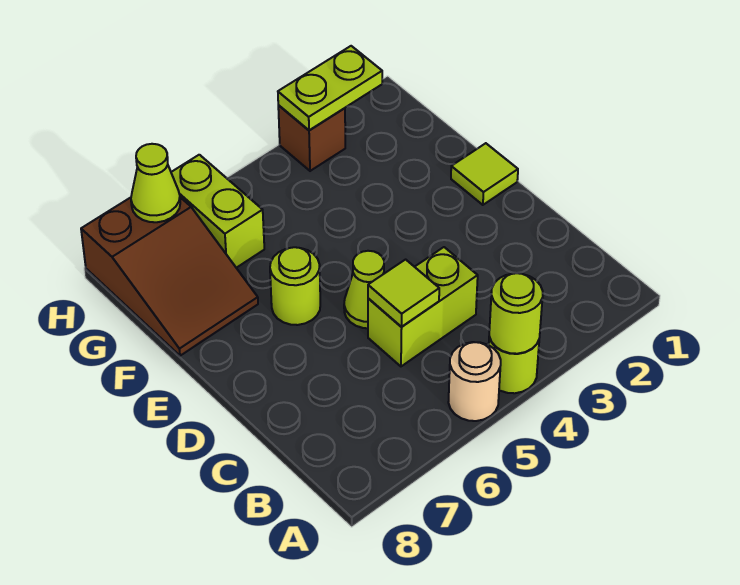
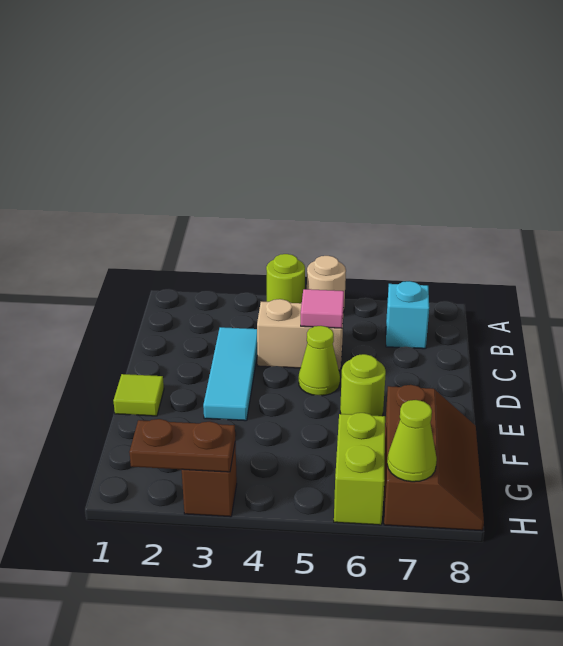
lime round brick A4 level 2 -> none
none -> cyan brick B7 level 1
none -> cyan tile C3:E3 level 1
lime brick C4:C5 level 1 -> tan brick C4:C5 level 1
lime tile C5 level 2 -> pink tile C5 level 2
brown slope F7:H8 level 1 top H -> brown slope F7:H8 level 1 top 7
lime plate H2:H3 level 2 -> brown plate H2:H3 level 2

